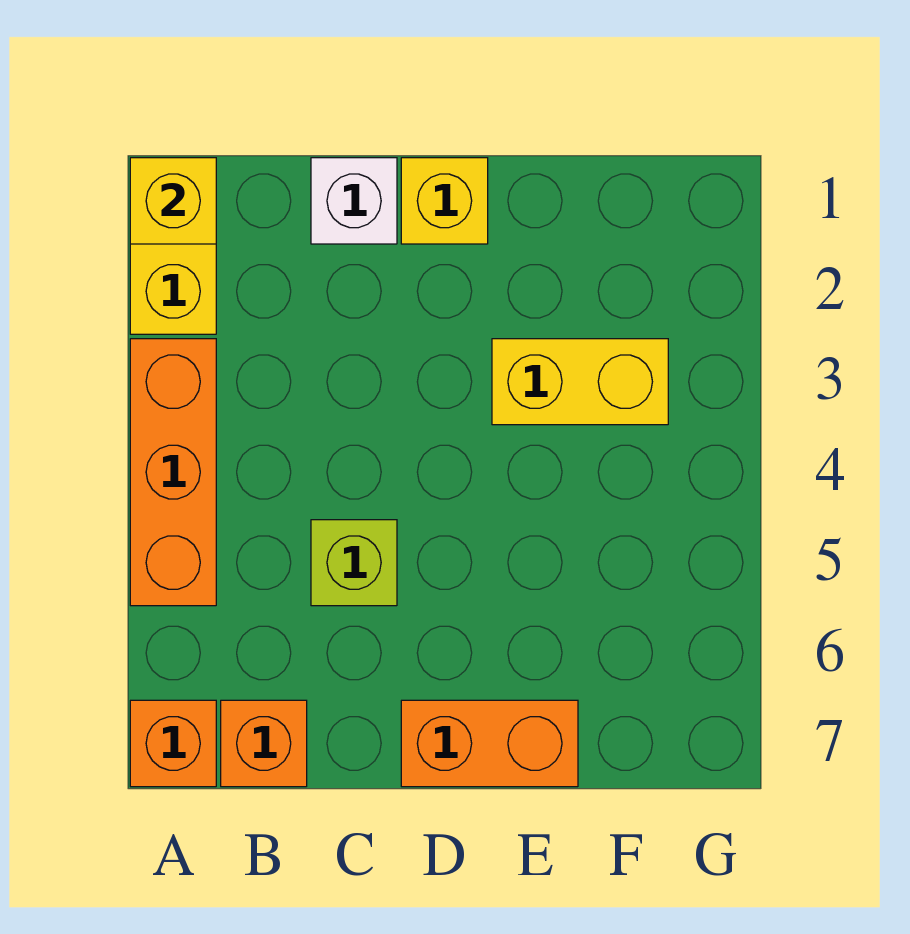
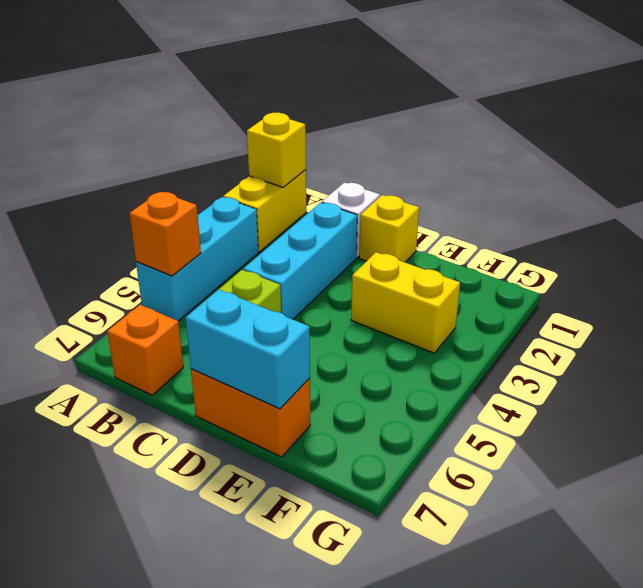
orange brick A3:A5 level 1 -> cyan brick A3:A5 level 1
orange brick A7 level 1 -> orange brick A5 level 2
none -> cyan brick C2:C4 level 1
none -> cyan brick D7:E7 level 2

